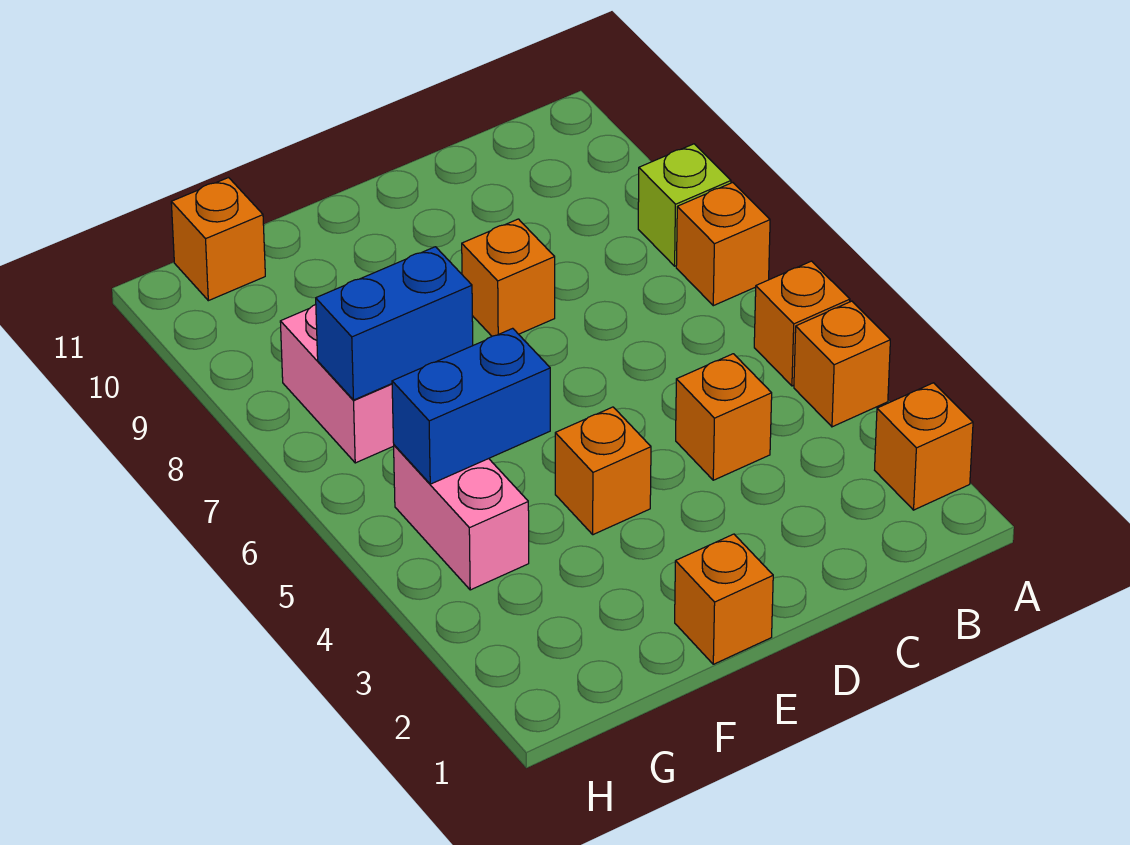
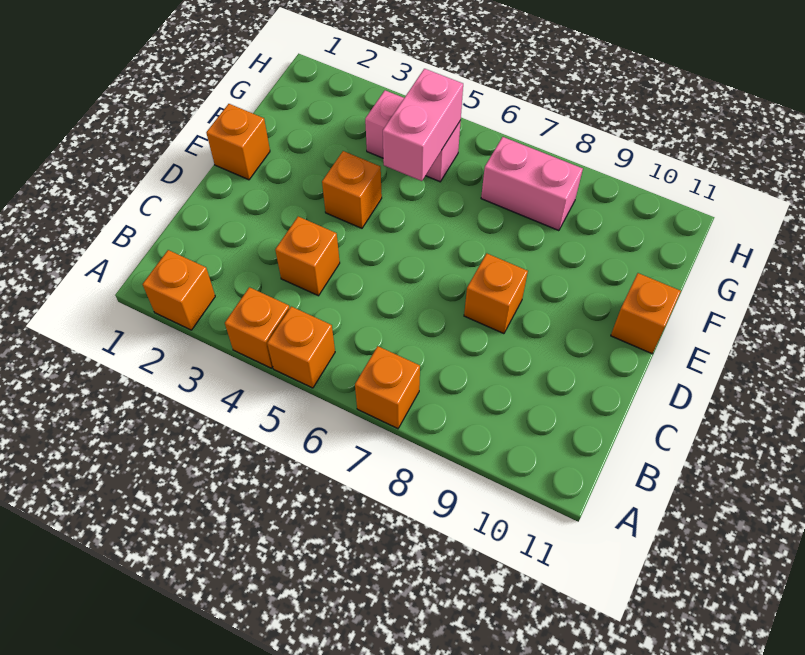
lime brick A8 level 1 -> none
blue brick F5:G5 level 2 -> pink brick F5:G5 level 2
blue brick F7:G7 level 2 -> none
orange brick G11 level 1 -> orange brick E11 level 1

